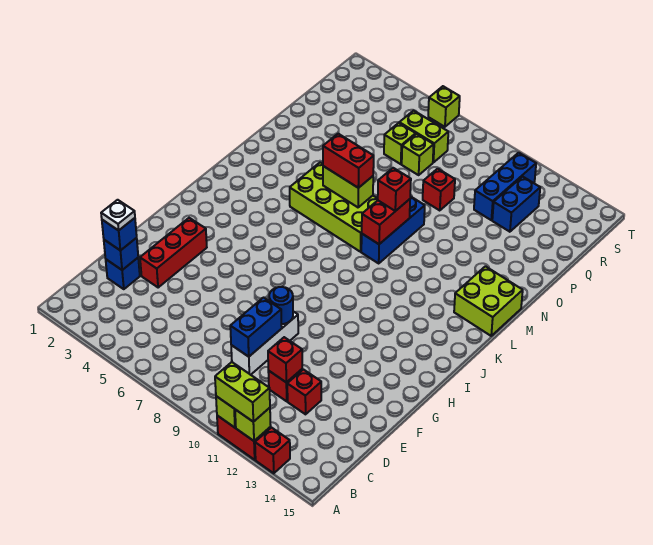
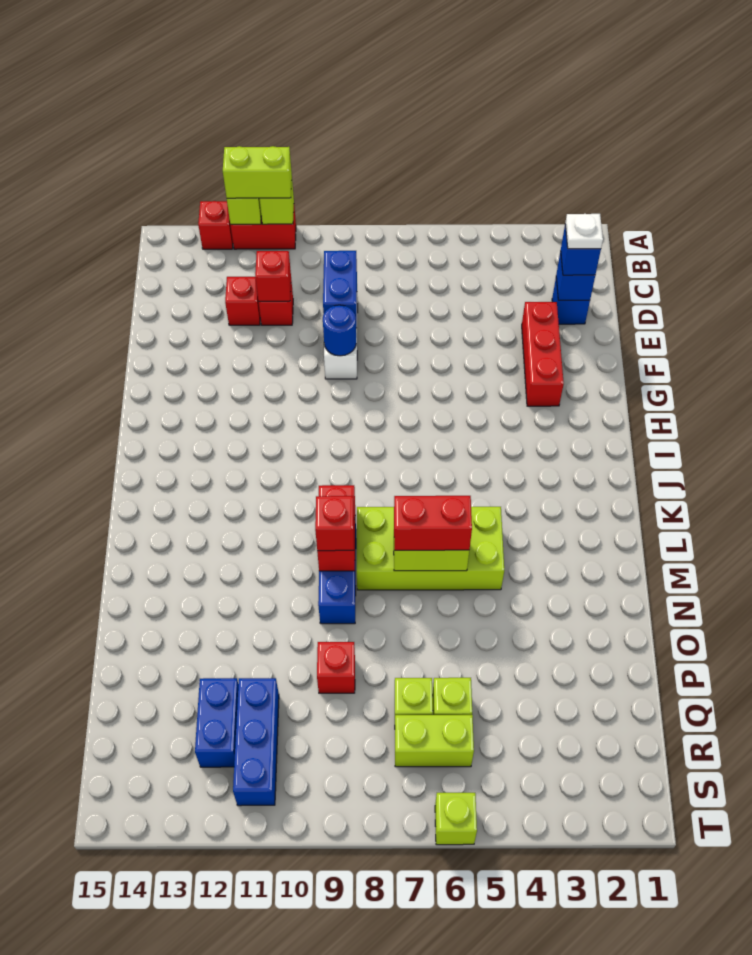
lime brick L14:M15 level 1 -> none

